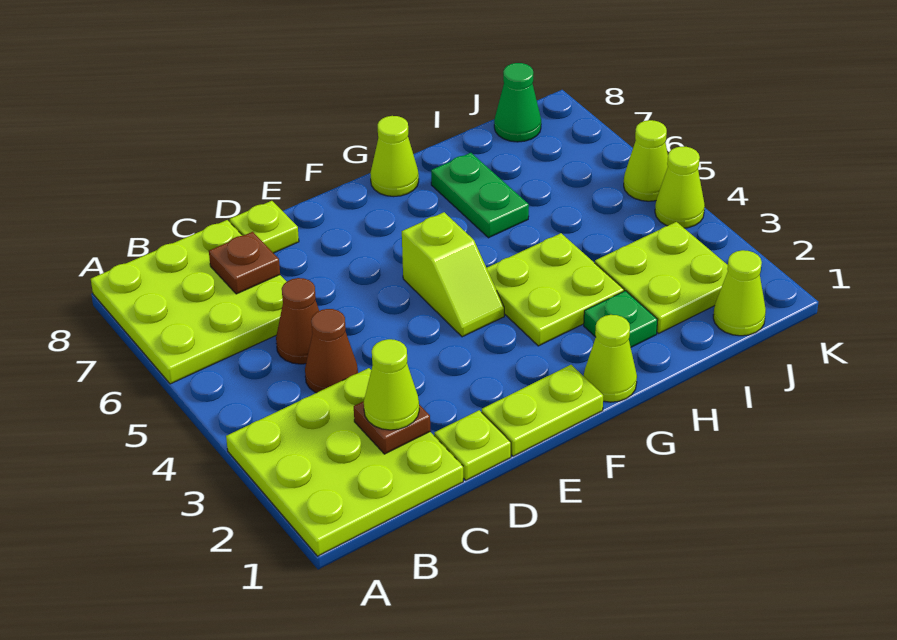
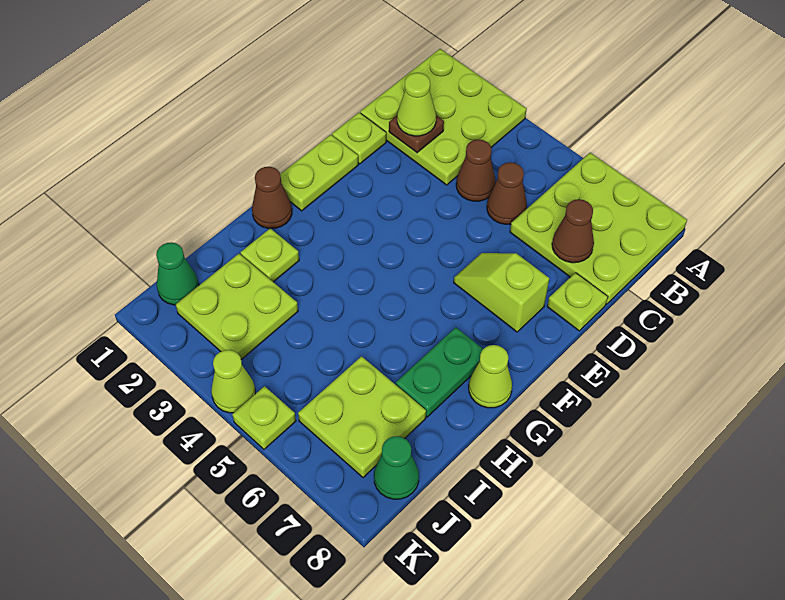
brown plate C7 level 2 -> brown cone C7 level 2
lime slope F4:F5 level 1 top 5 -> lime slope E6:E7 level 1 top 7
lime cone G1 level 1 -> brown cone G1 level 1
lime plate G3:H4 level 1 -> lime plate I6:J7 level 1
green plate H2 level 1 -> lime plate H2 level 1
green plate H6:H7 level 1 -> green plate G7:H7 level 1
lime cone J1 level 1 -> green cone J1 level 1
lime cone K5 level 1 -> lime plate K5 level 1

